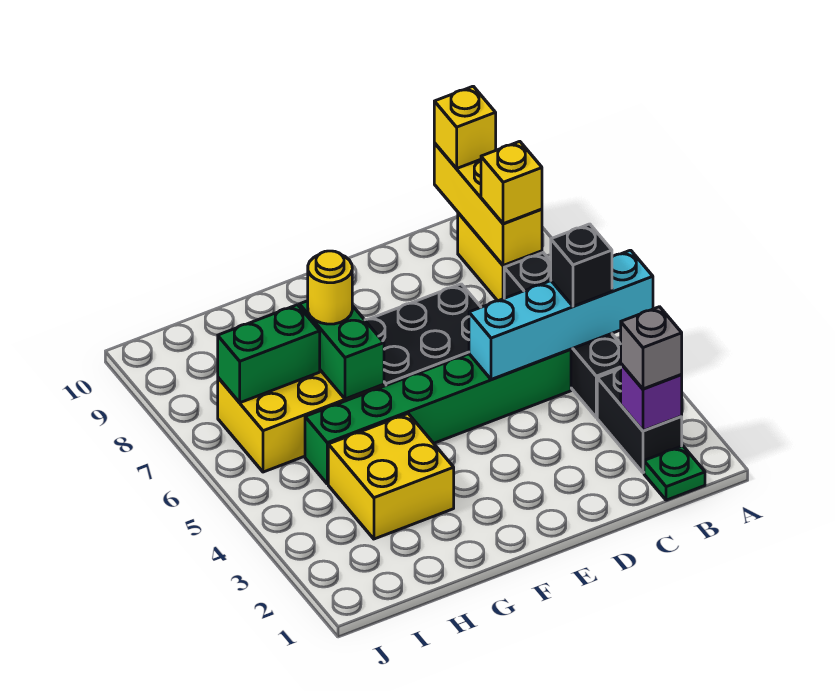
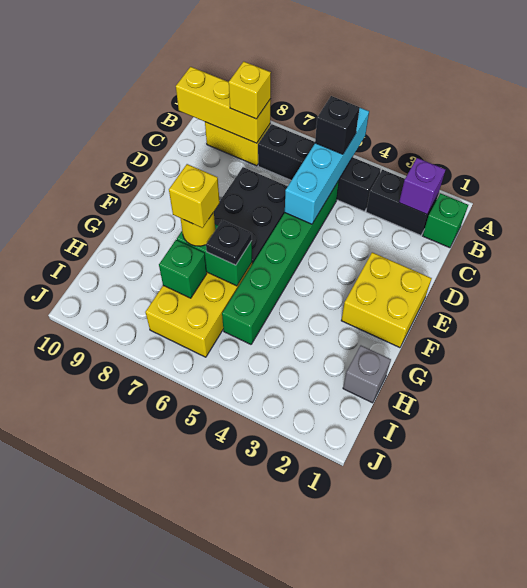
green plate B1 level 1 -> green brick B1 level 1
grey brick B2 level 3 -> grey brick H1 level 1
yellow brick B10 level 3 -> yellow brick G7 level 4
yellow brick G3:H4 level 1 -> yellow brick E1:F2 level 1
none -> black plate G6 level 3
green brick H7:I7 level 2 -> green brick H7 level 2

